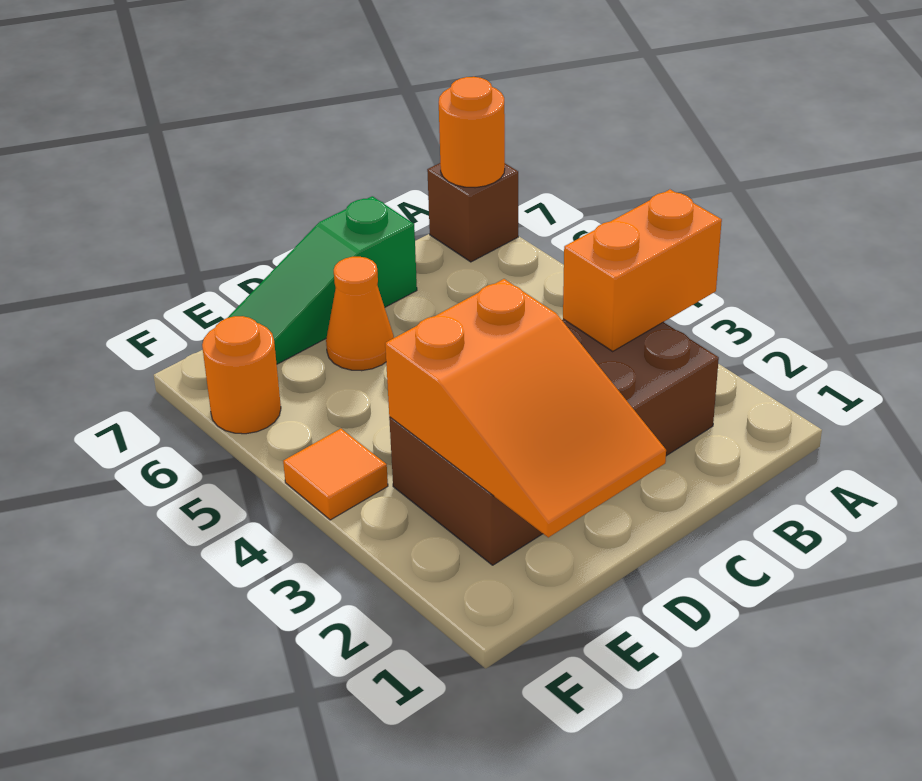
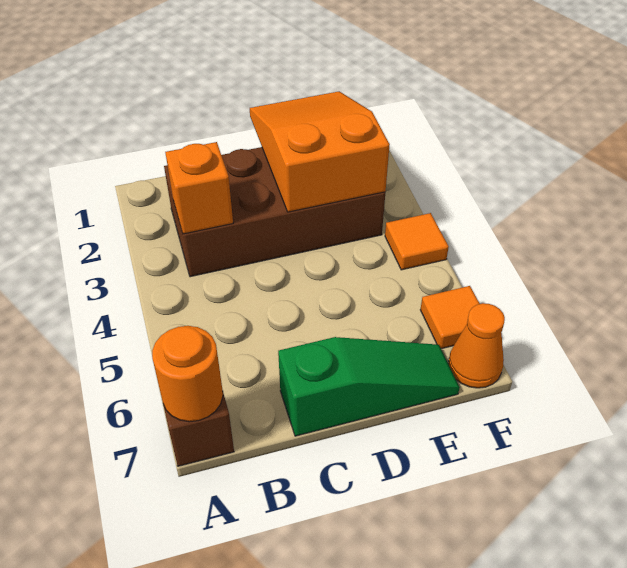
orange brick A3:B3 level 2 -> orange brick B3 level 2
orange cone D6 level 1 -> orange cone F7 level 1
orange round brick F6 level 1 -> orange tile F6 level 1

